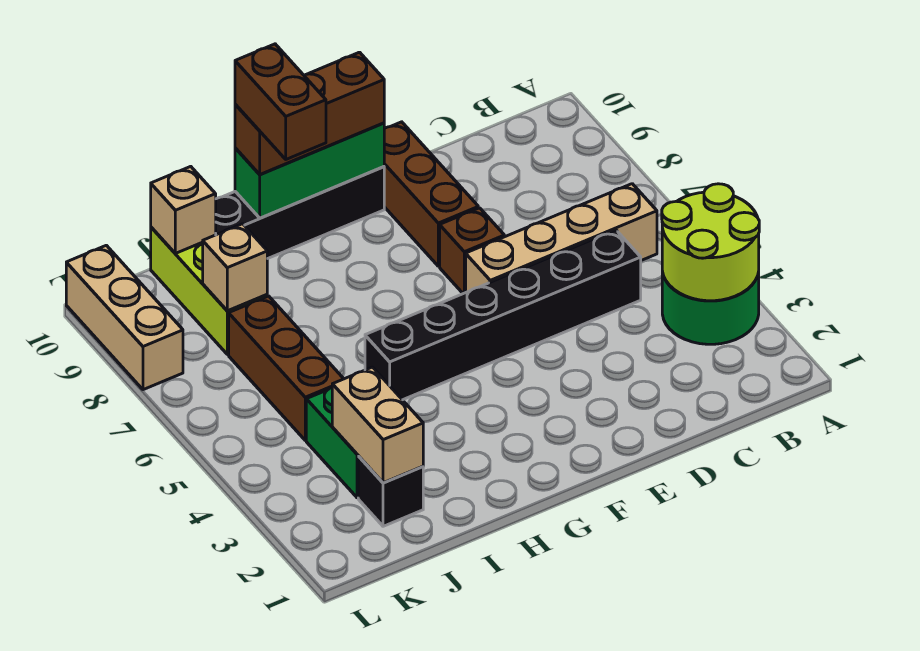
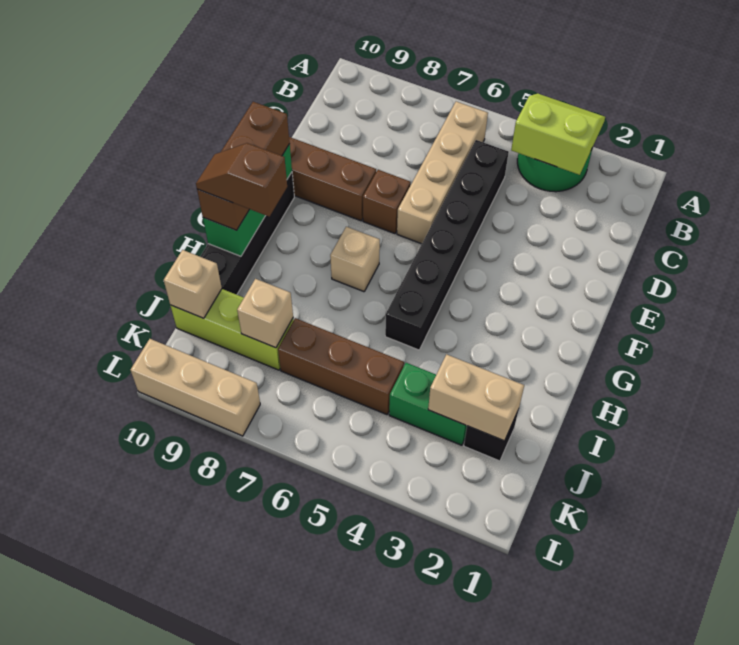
lime round brick A3:B4 level 2 -> lime slope A3:B4 level 2 top B
none -> tan brick G7 level 1
brown brick H9:H10 level 4 -> brown slope H9:H10 level 4 top 9

